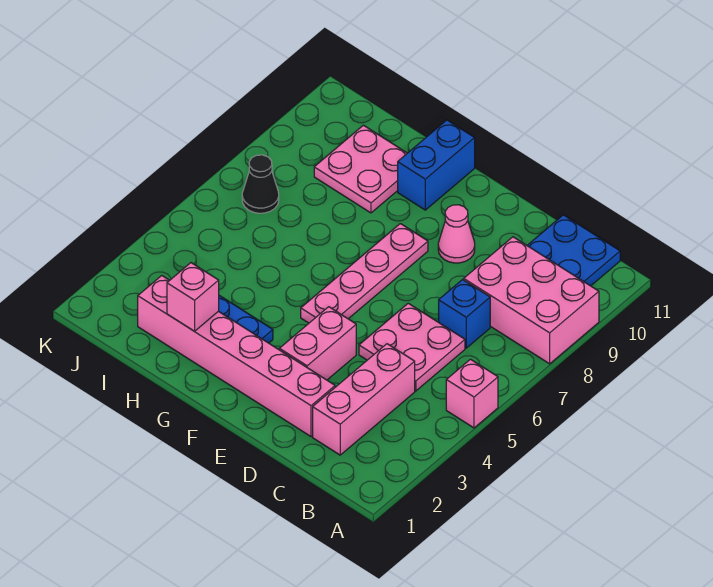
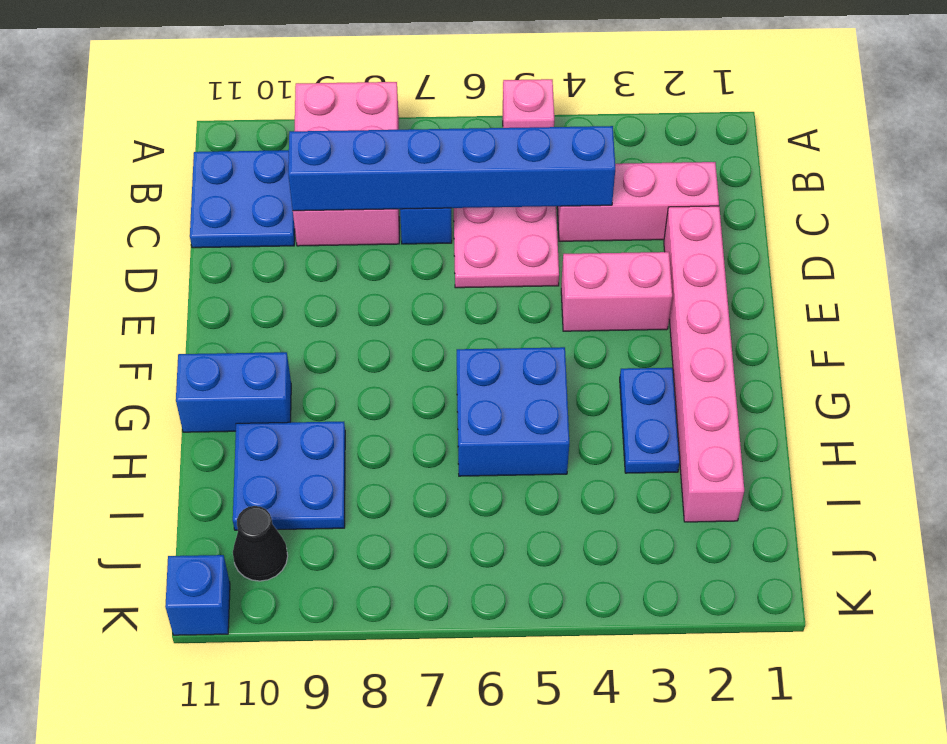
none -> blue brick C4:C9 level 2
pink cone E9 level 1 -> none
pink plate F5:F8 level 1 -> none
none -> blue brick G5:H6 level 1
pink brick H2 level 2 -> none
pink plate H9:I10 level 1 -> blue plate H9:I10 level 1
black cone J7 level 1 -> black cone J10 level 1
none -> blue brick K11 level 1

